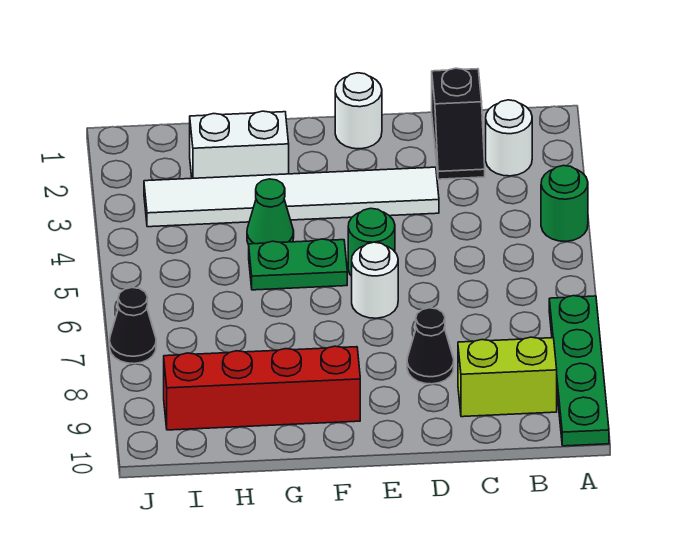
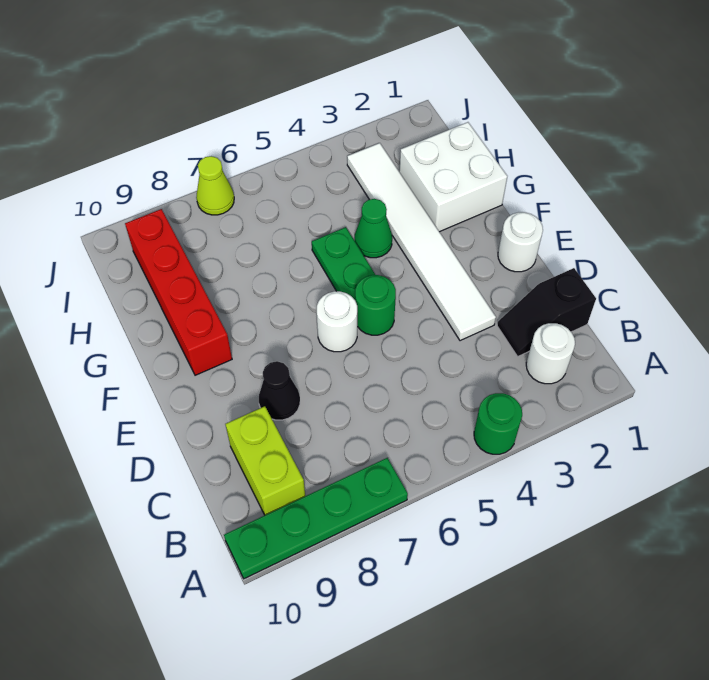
white brick G2:H2 level 1 -> white brick G1:H2 level 1
black cone J7 level 1 -> lime cone J7 level 1

